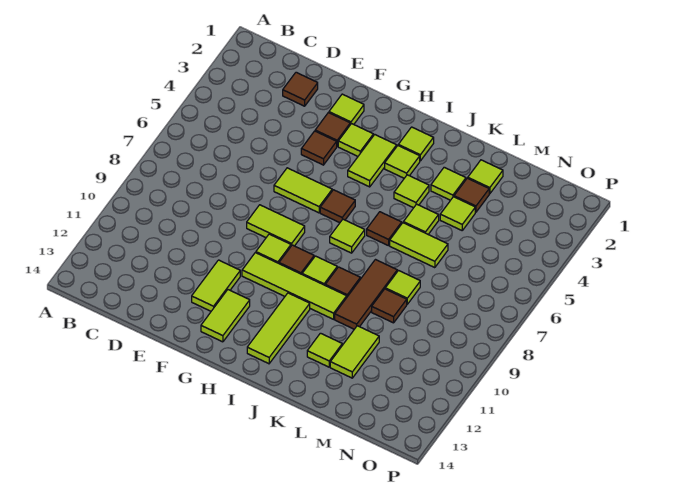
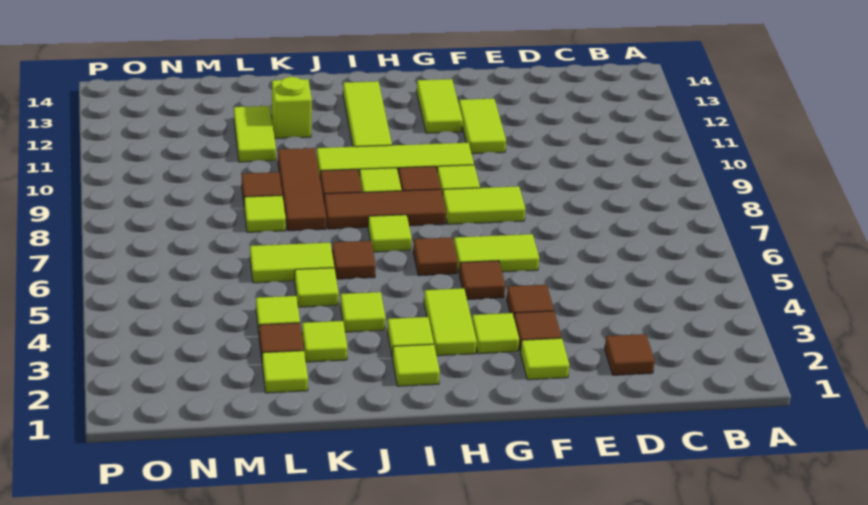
none -> brown tile G5 level 1
none -> brown tile H8:J8 level 1
lime tile K12 level 1 -> lime brick K12 level 1

